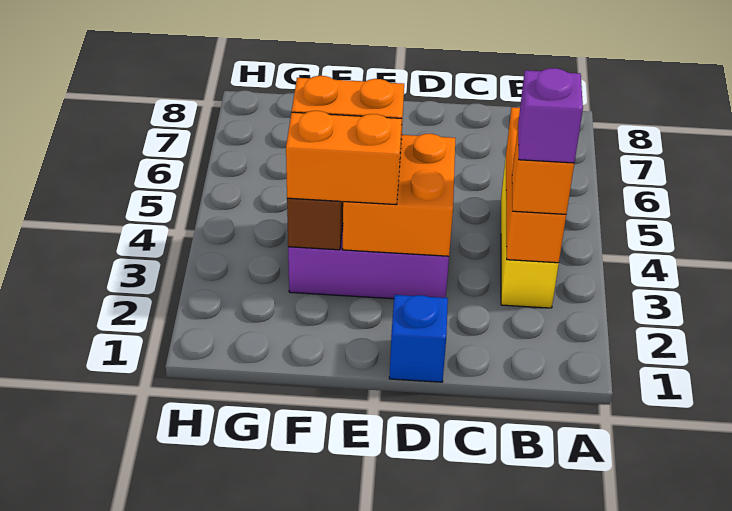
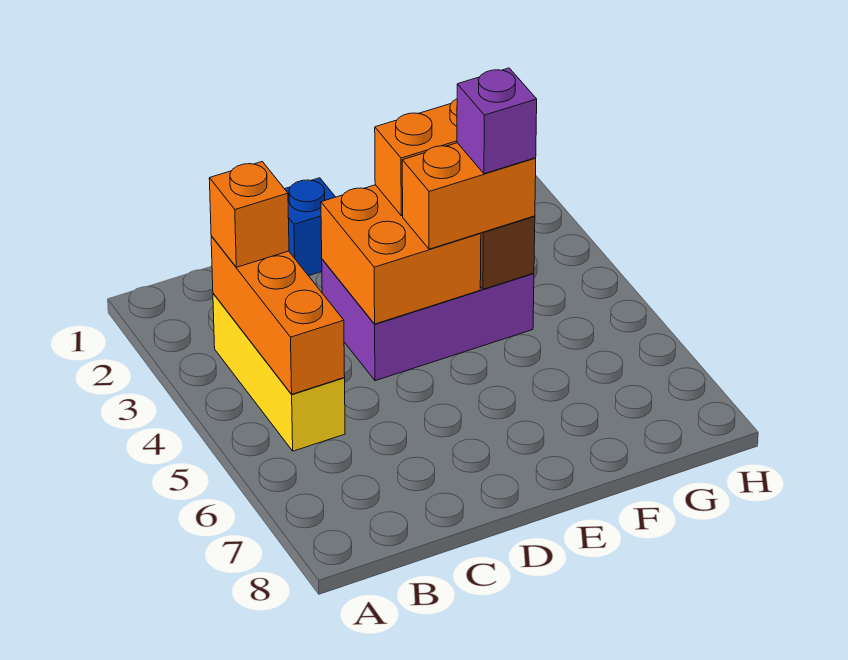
purple brick B3 level 4 -> purple brick F4 level 4

